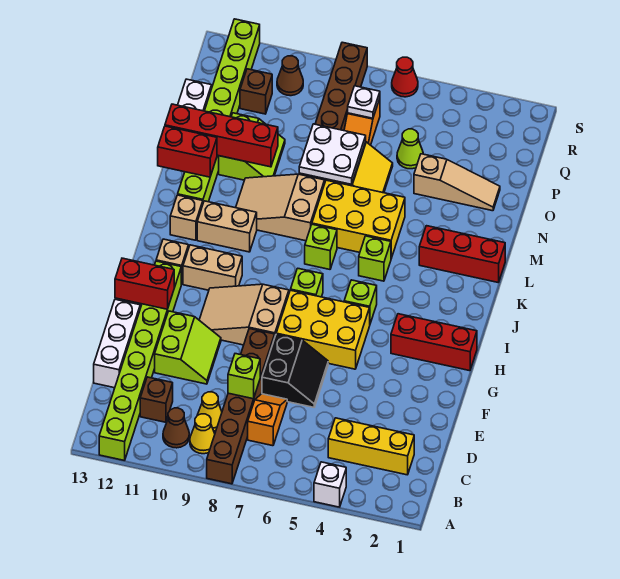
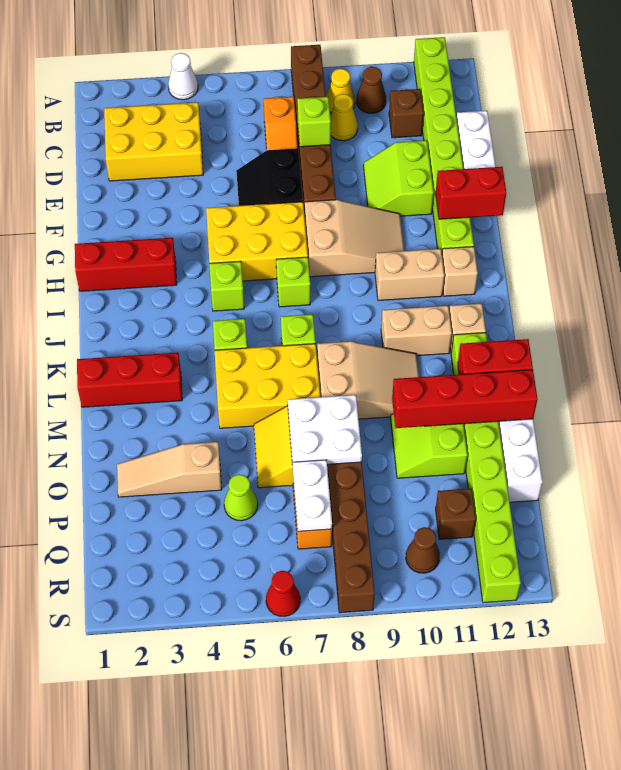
white brick A4 level 1 -> white cone A4 level 1
yellow brick C2:C4 level 1 -> yellow brick C2:D4 level 1
white plate Q7 level 2 -> white plate P7:Q7 level 2

